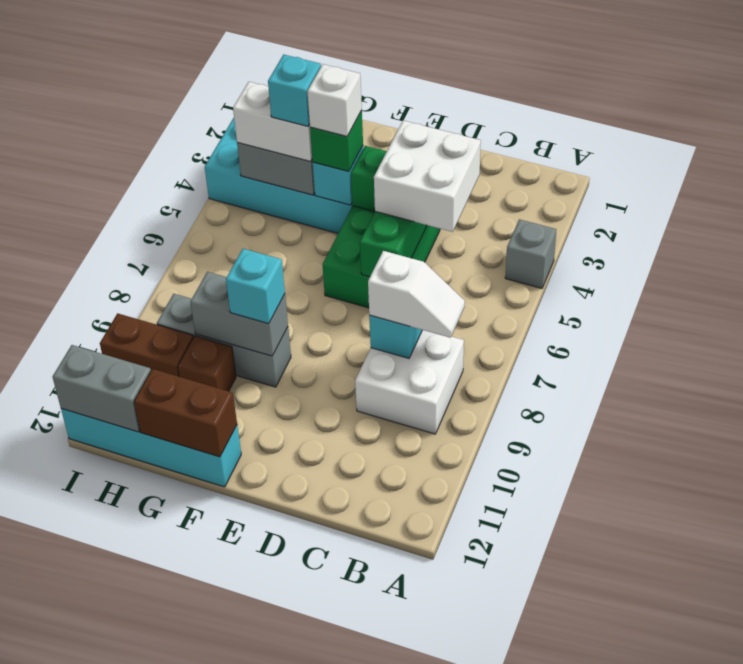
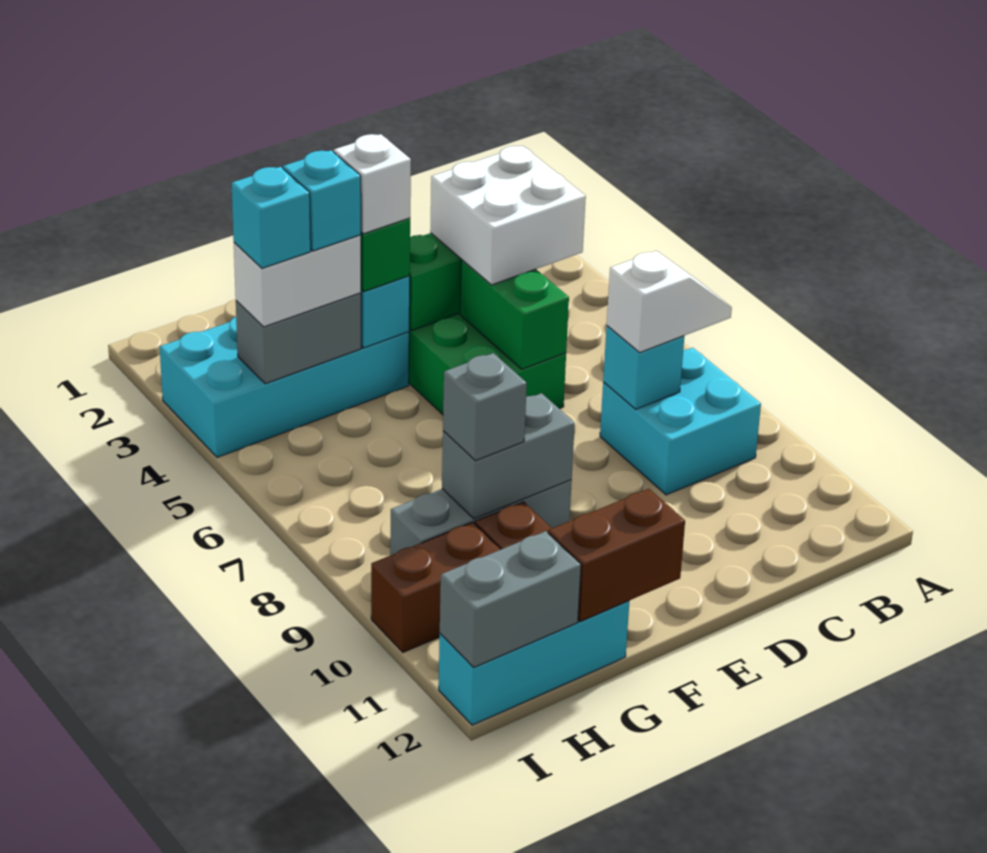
grey brick A4 level 1 -> grey brick G9 level 3
white brick B8:C9 level 1 -> cyan brick B8:C9 level 1
cyan brick F9 level 3 -> cyan brick H4 level 4
cyan brick F12:I12 level 1 -> cyan brick G12:I12 level 1

